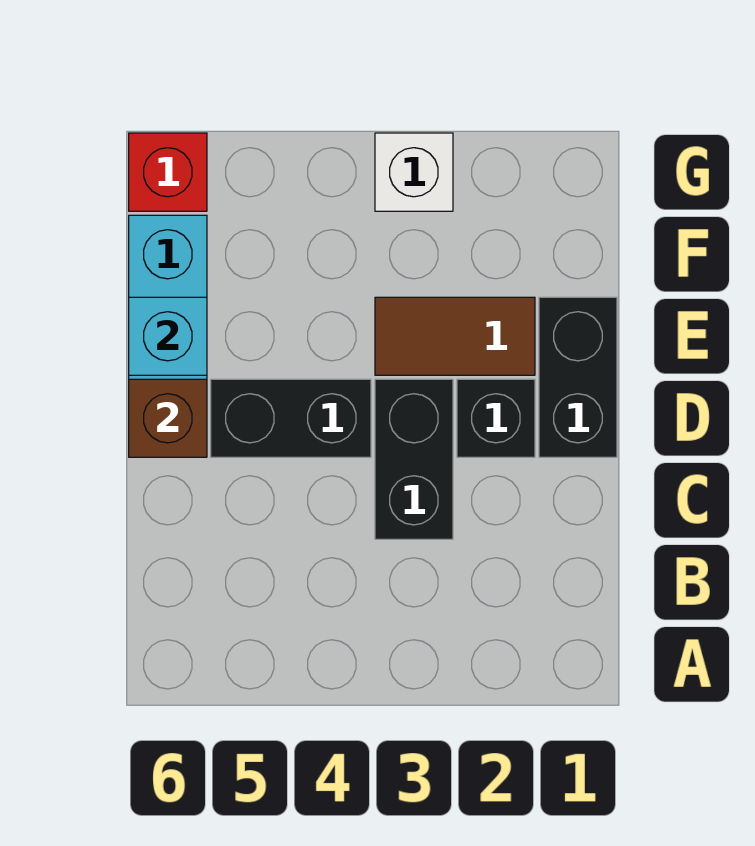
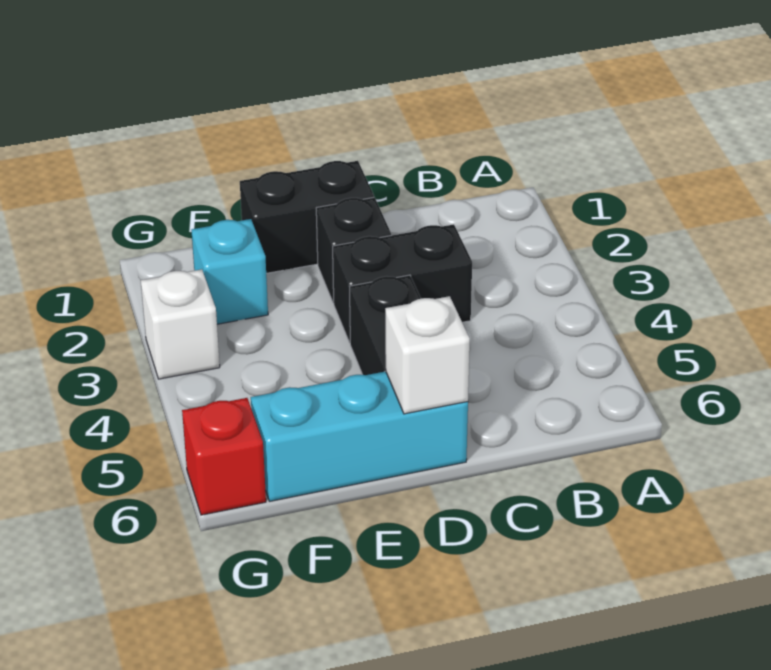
brown brick D6 level 2 -> white brick D6 level 2
brown tile E2:E3 level 1 -> none
cyan brick E6 level 2 -> cyan brick F2 level 1

